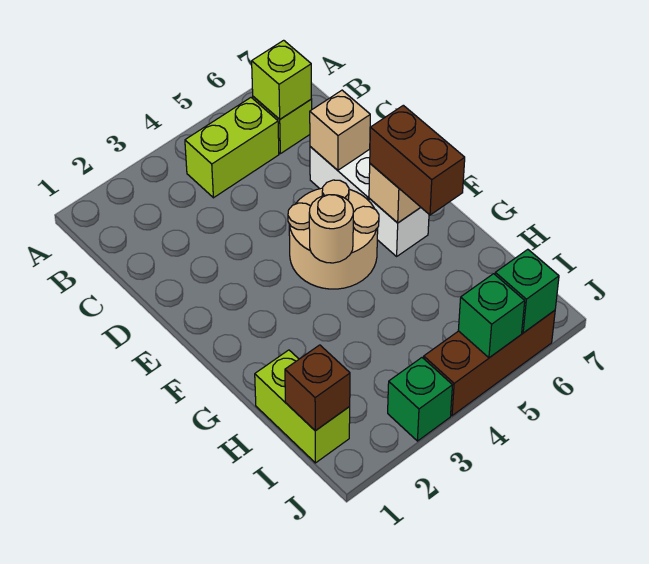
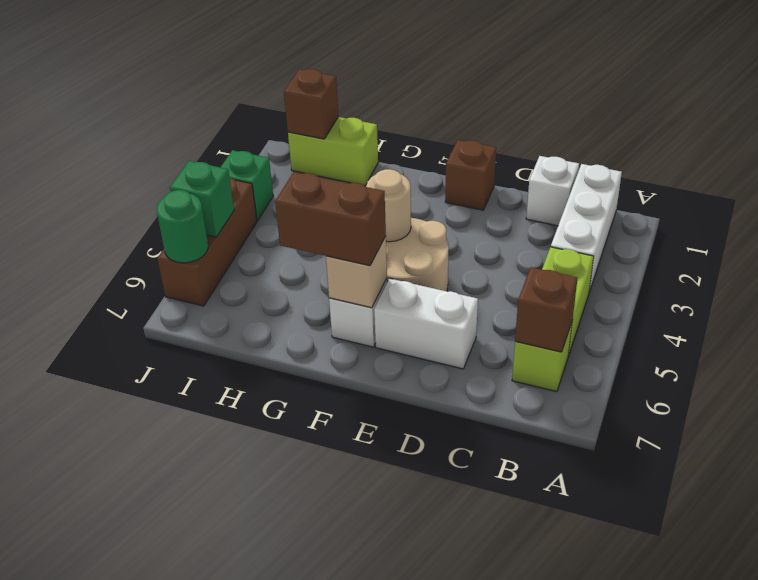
none -> white brick B1:B3 level 1
lime brick B6 level 2 -> brown brick B6 level 2
none -> white brick C1 level 1
tan brick D6 level 2 -> none
none -> brown brick E1 level 1
green brick J6 level 2 -> green round brick J6 level 2

